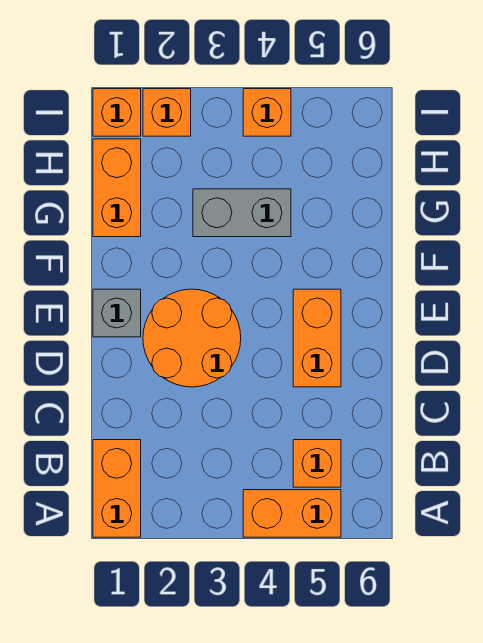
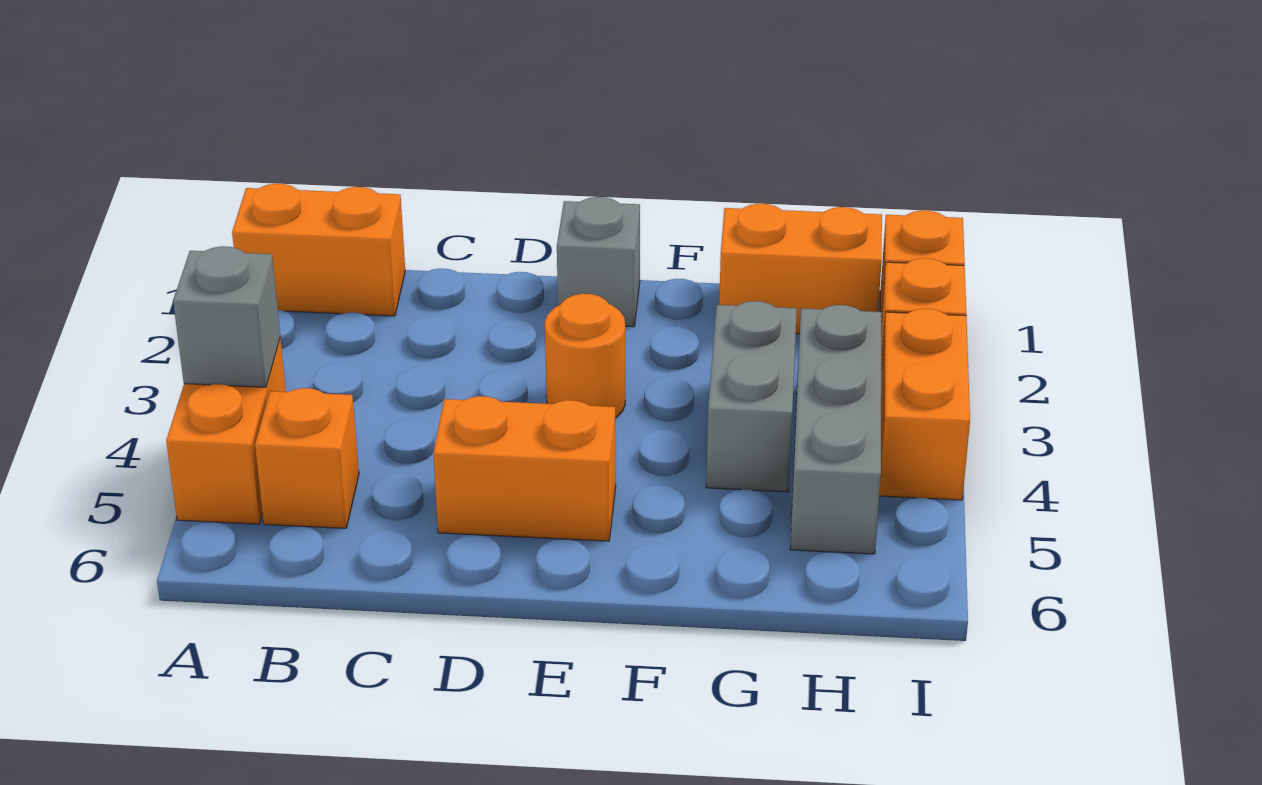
none -> grey brick A4 level 2
orange round brick D2:E3 level 1 -> orange round brick E3 level 1
none -> grey brick H3:H5 level 1
orange brick I4 level 1 -> orange brick I3:I4 level 1

